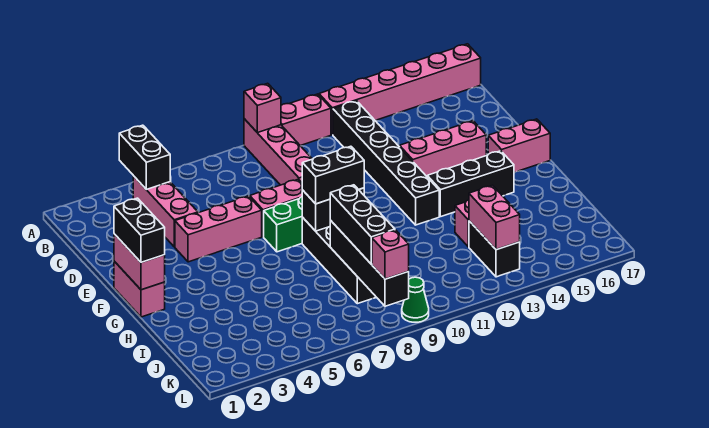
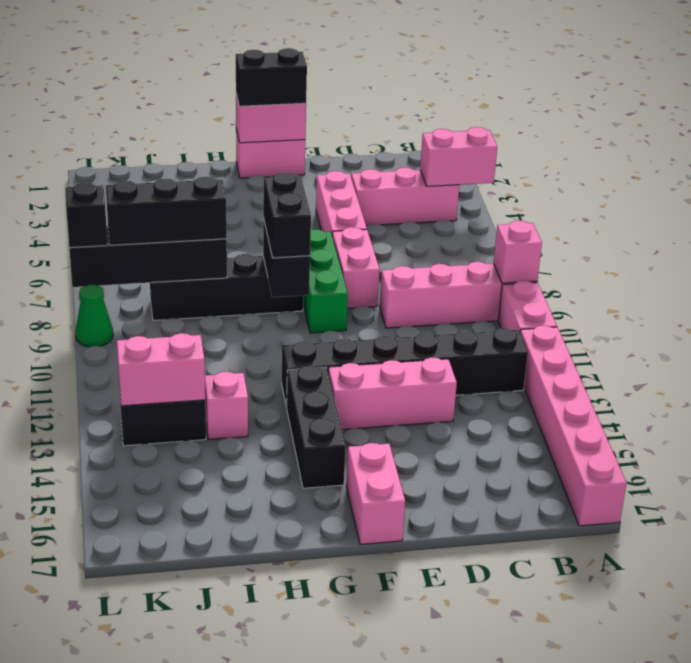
black brick A4:B4 level 2 -> pink brick A4:B4 level 2
pink brick E13:E15 level 1 -> pink brick D13:F13 level 1
pink brick L8 level 3 -> black brick L8 level 3

